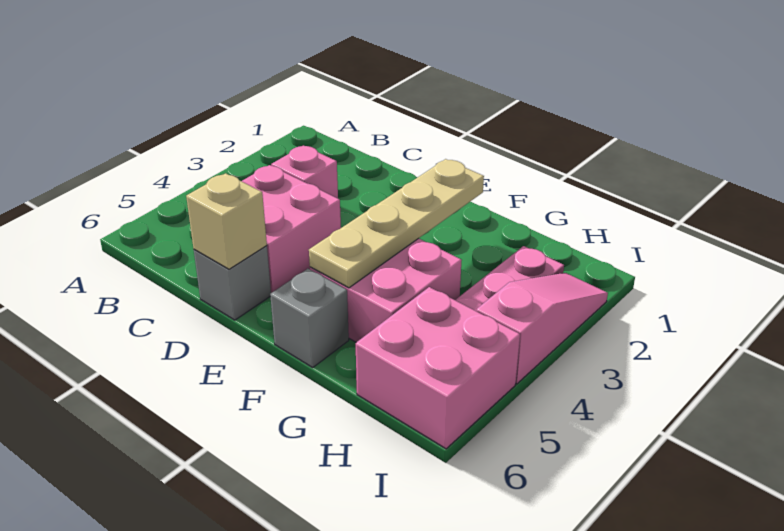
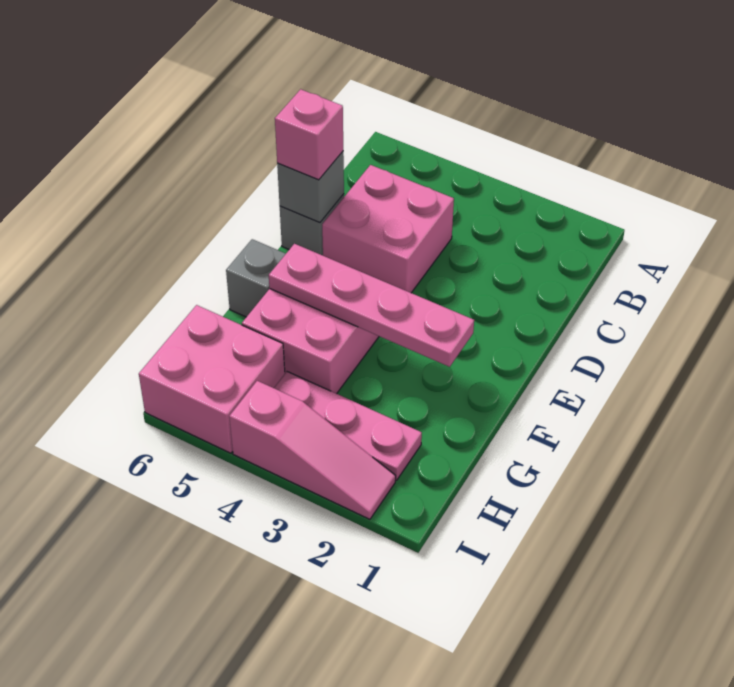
pink brick C3 level 1 -> pink brick D6 level 3
tan brick D6 level 2 -> grey brick D6 level 2
tan plate F2:F5 level 2 -> pink plate F2:F5 level 2

